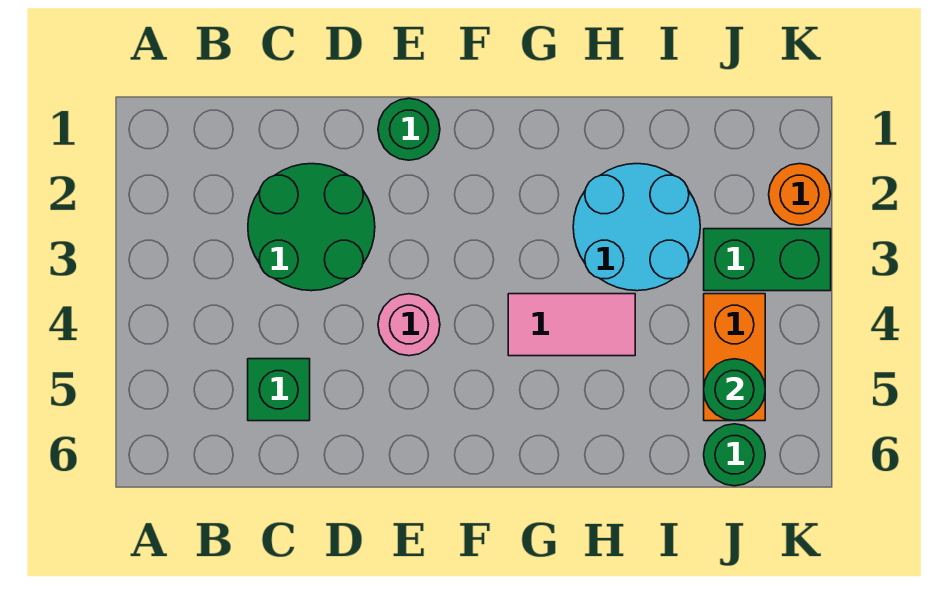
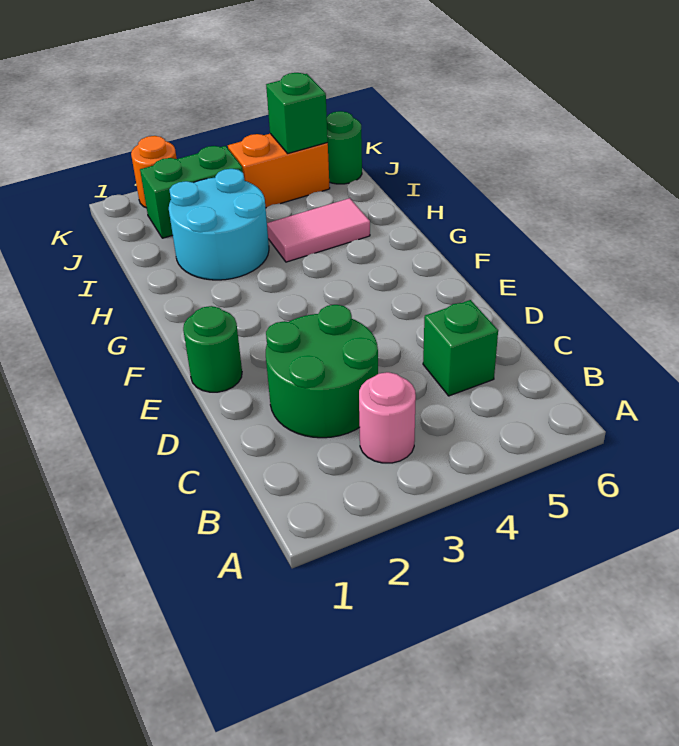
pink round brick E4 level 1 -> pink round brick B3 level 1
pink tile G4:H4 level 1 -> pink tile H4:H5 level 1
green brick J3:K3 level 1 -> green brick J2:J3 level 1
green round brick J5 level 2 -> green brick J5 level 2

